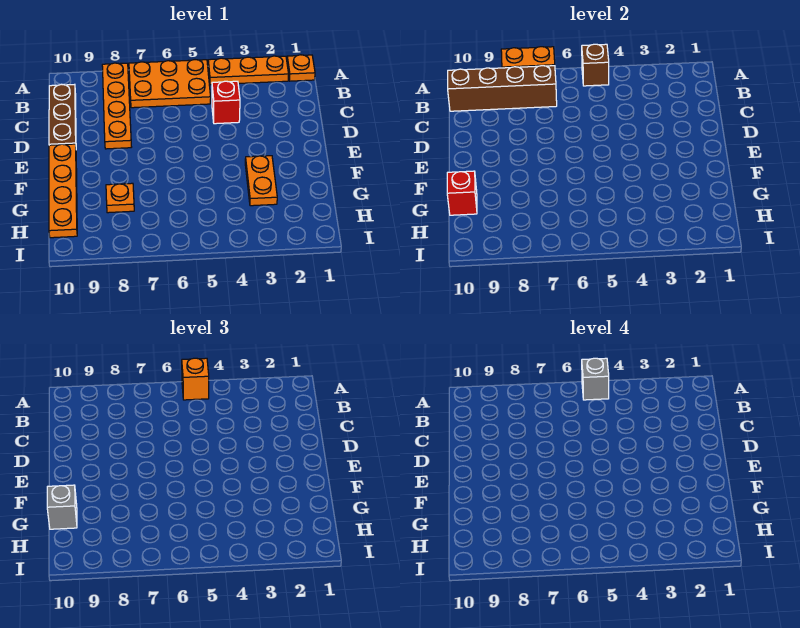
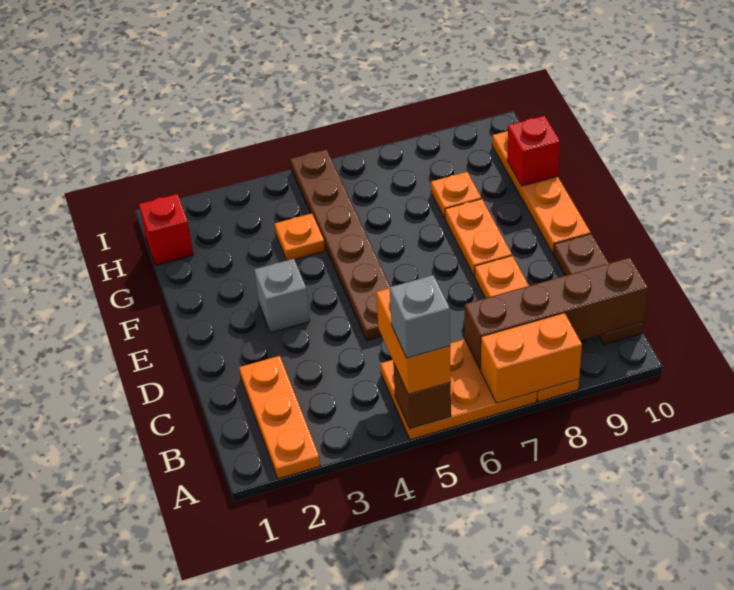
orange plate A1 level 1 -> orange plate G4 level 1
orange plate A2:A4 level 1 -> orange plate A2:C2 level 1
orange brick A5 level 3 -> orange brick A5:B5 level 3
red brick C4 level 1 -> red brick H1 level 1
none -> brown plate D5:I5 level 1
orange plate F3:G3 level 1 -> orange plate E8:F8 level 1
grey brick G10 level 3 -> grey brick E3 level 1

